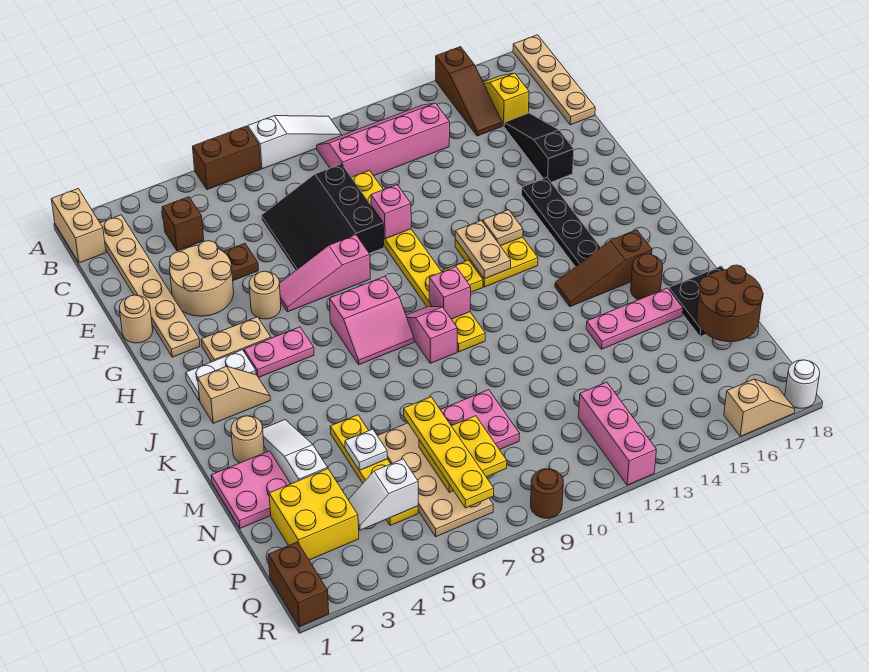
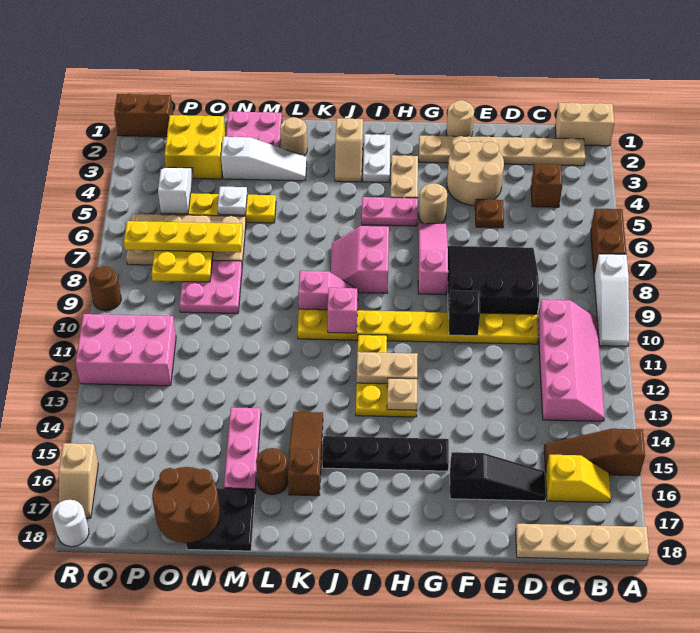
pink brick F10 level 2 -> black brick F10 level 2
pink plate I4:I5 level 1 -> pink plate H5:I5 level 1
pink brick P12:R12 level 1 -> pink brick P11:R12 level 1

